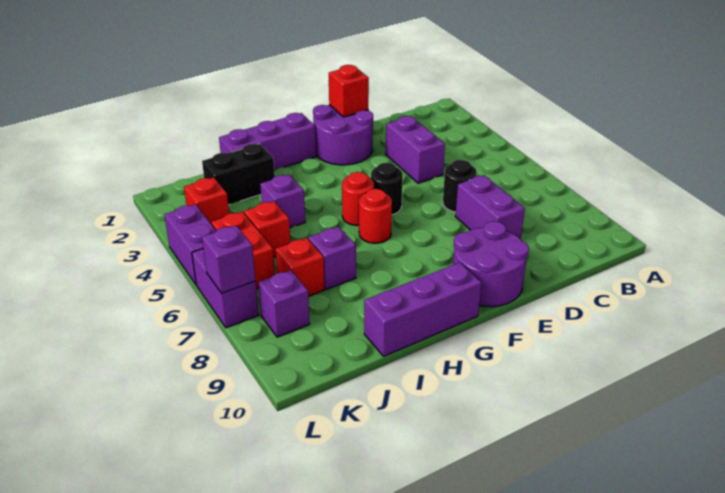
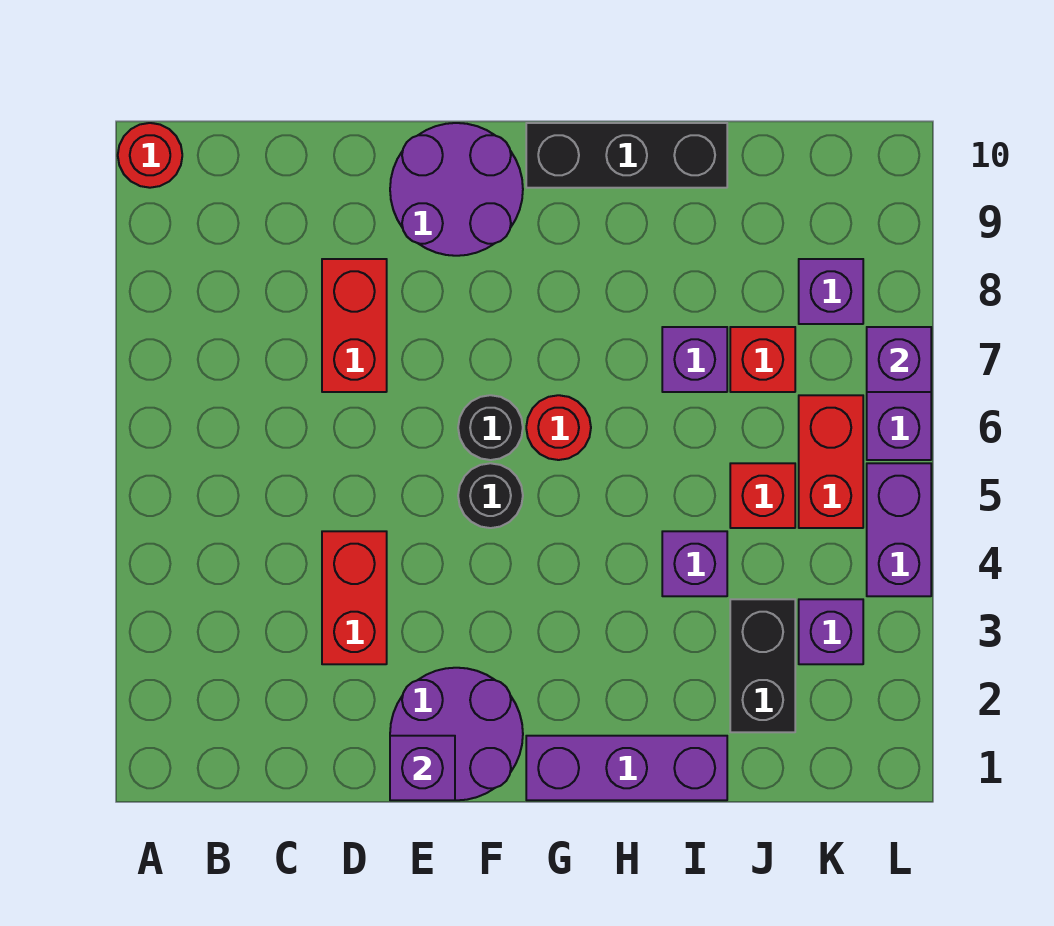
purple brick D3:D4 level 1 -> red brick D3:D4 level 1
black round brick D6 level 1 -> black round brick F6 level 1
purple brick D7:D8 level 1 -> red brick D7:D8 level 1
red brick E1 level 2 -> purple brick E1 level 2
red round brick G5 level 1 -> red round brick A10 level 1
purple brick G10:I10 level 1 -> black brick G10:I10 level 1
black brick I2:J2 level 1 -> black brick J2:J3 level 1
red brick K3 level 1 -> purple brick K3 level 1

